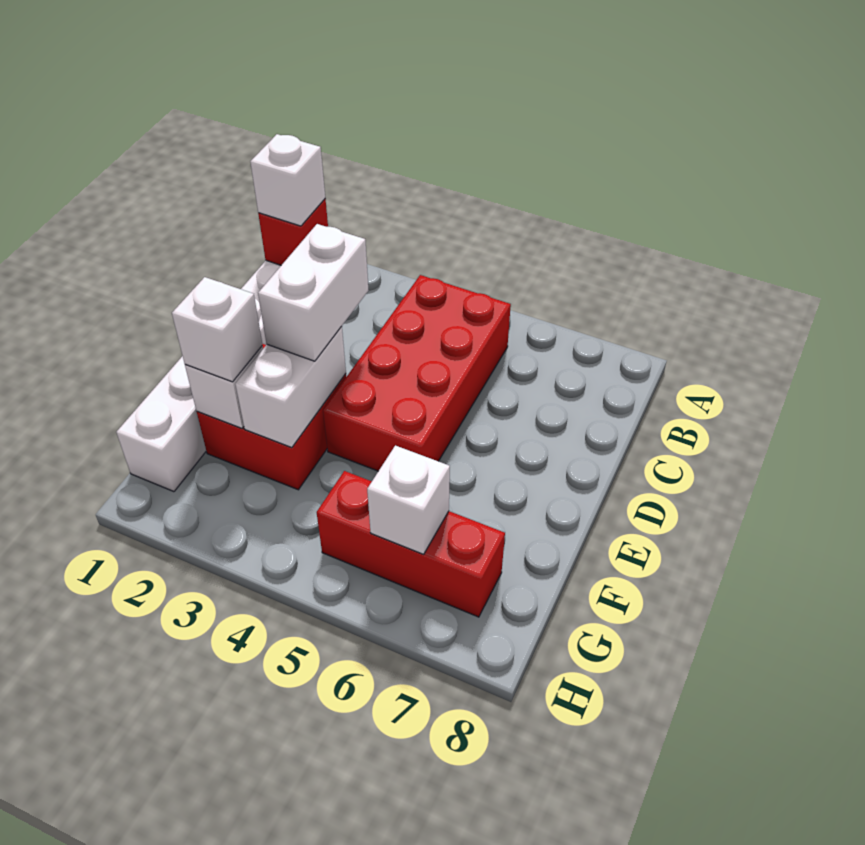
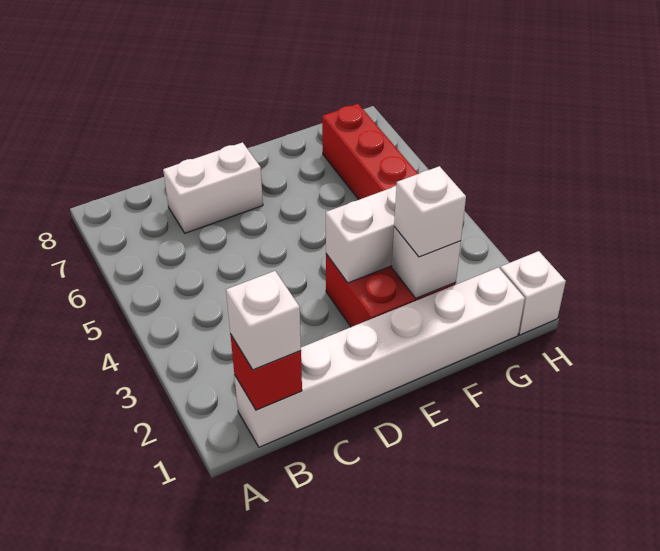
red brick B4:E5 level 1 -> none
white brick D3:E3 level 3 -> white brick C7:D7 level 1
white brick G6 level 2 -> white brick H1 level 1

